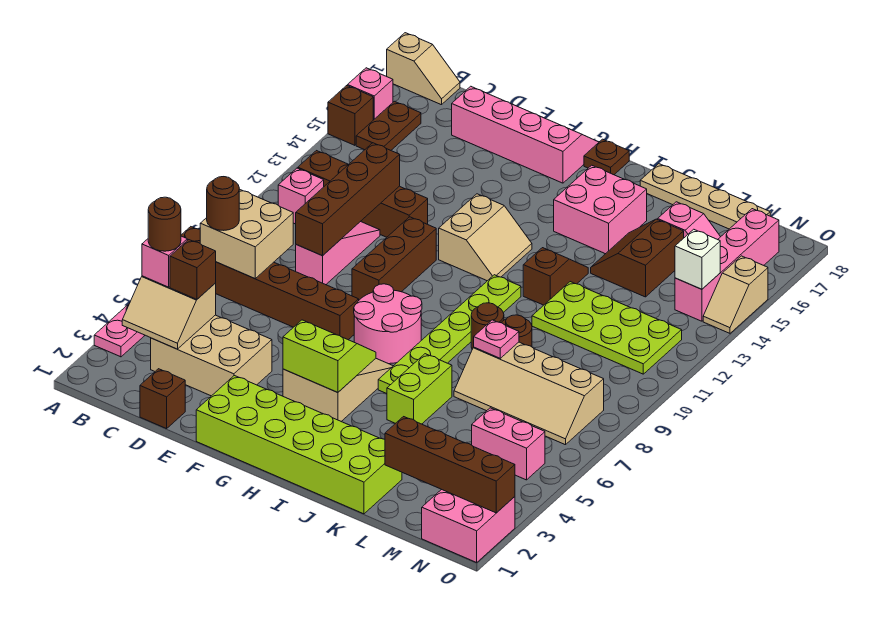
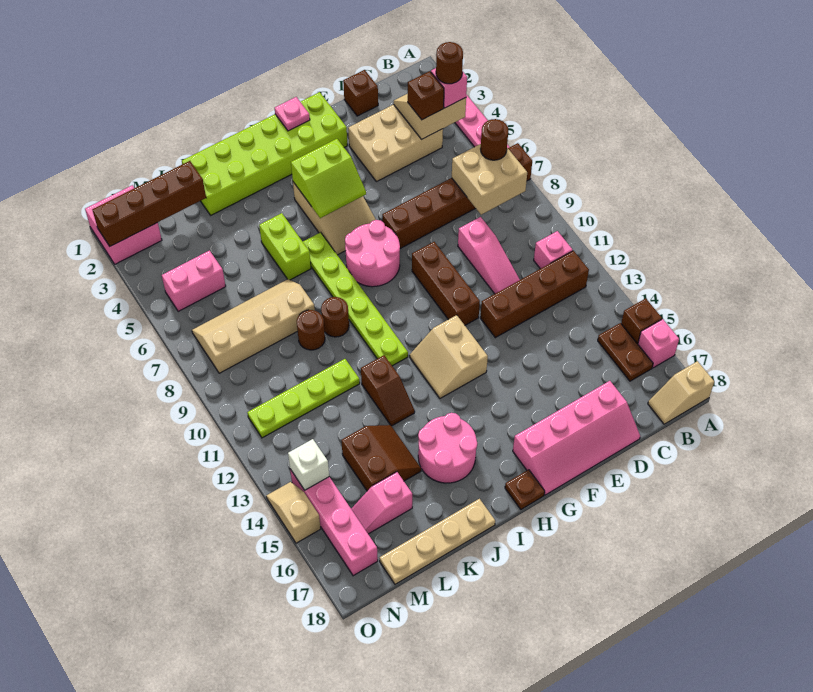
brown brick D9:D12 level 2 -> none
pink brick I15:J16 level 1 -> pink round brick I15:J16 level 1
pink plate K8 level 2 -> pink plate G1 level 2
lime plate K11:N12 level 1 -> lime plate K11:N11 level 1

